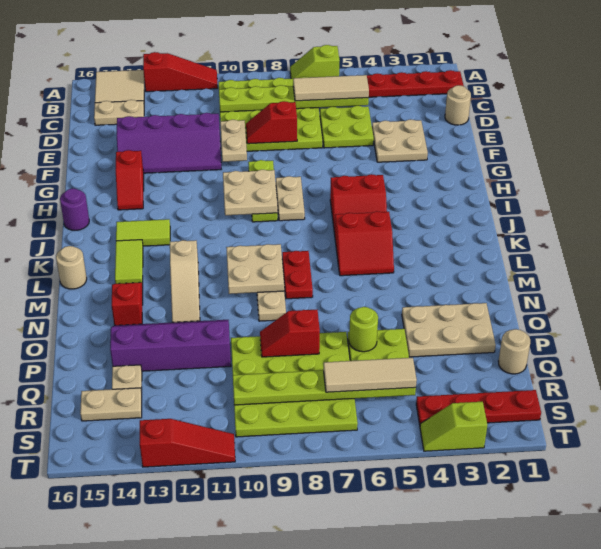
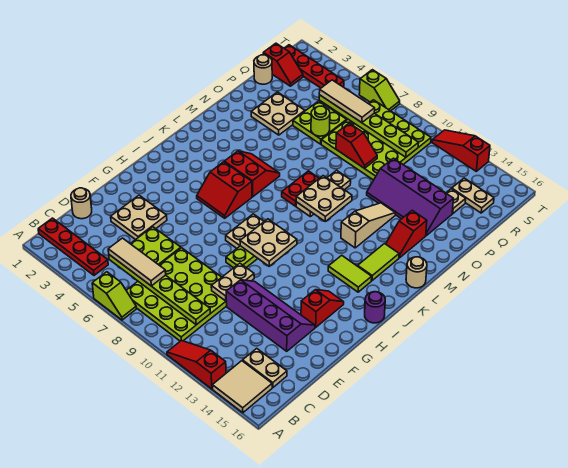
red slope E8:E9 level 2 top 8 -> red slope R1:R2 level 1 top 1
red slope I5:J6 level 1 top I -> red slope I5:J6 level 1 top J
tan plate O2:P4 level 1 -> tan plate O3:P4 level 1
lime slope T3:T4 level 1 top 3 -> lime slope T6:T7 level 1 top 6

